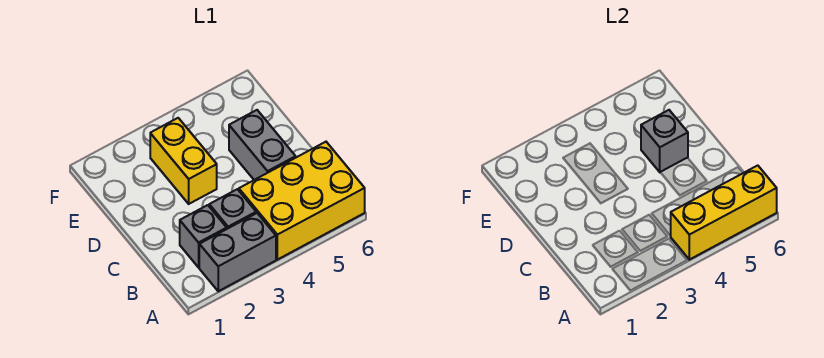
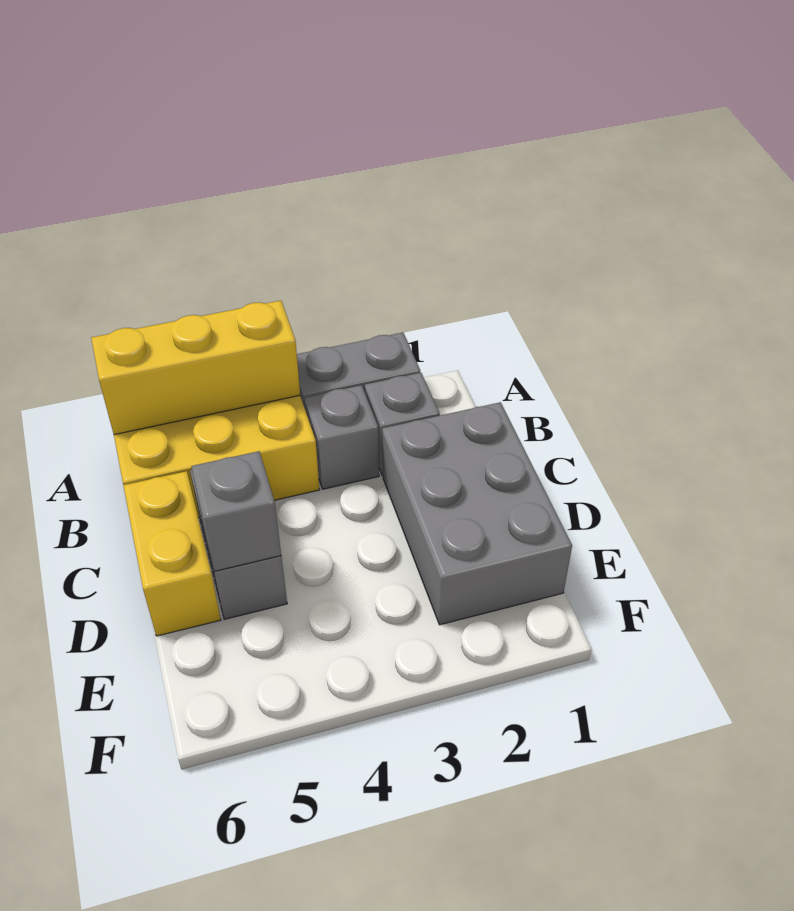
none -> grey brick C1:E2 level 1
yellow brick D3:E3 level 1 -> yellow brick C6:D6 level 1

